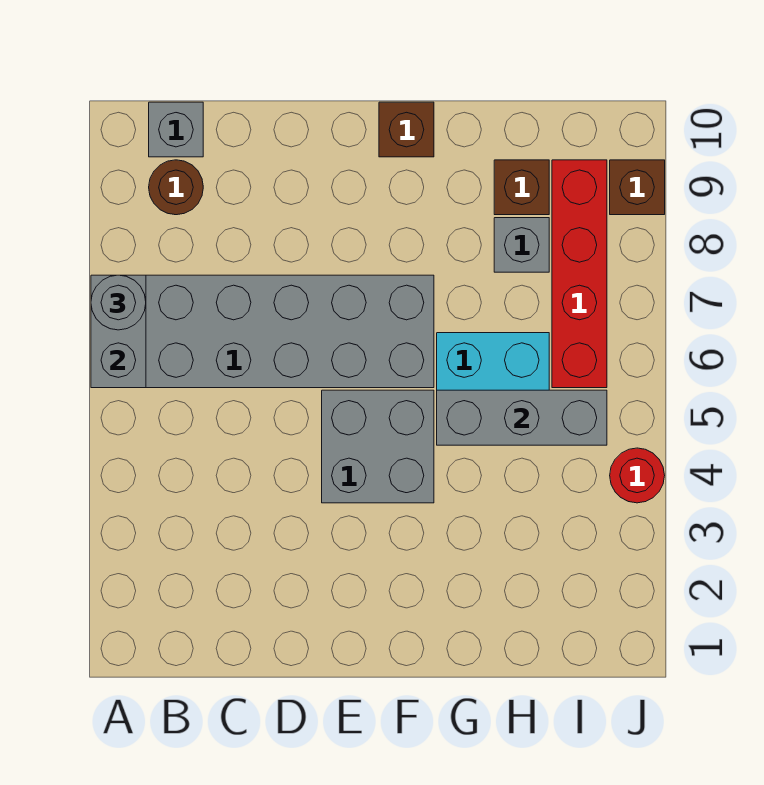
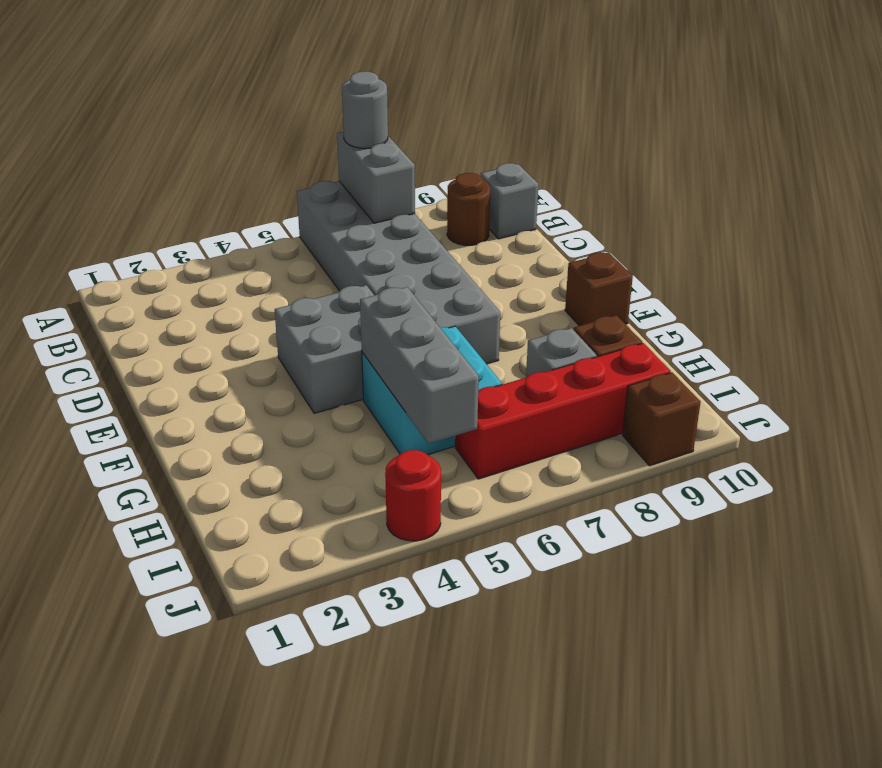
grey brick A6:A7 level 2 -> grey brick A7:B7 level 2

